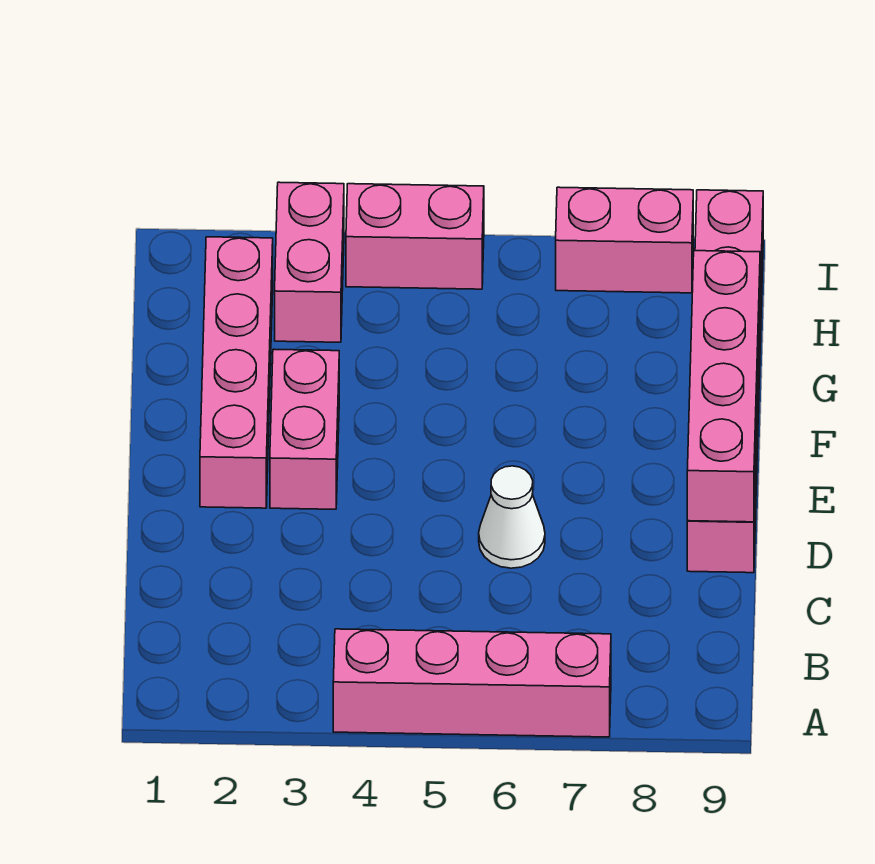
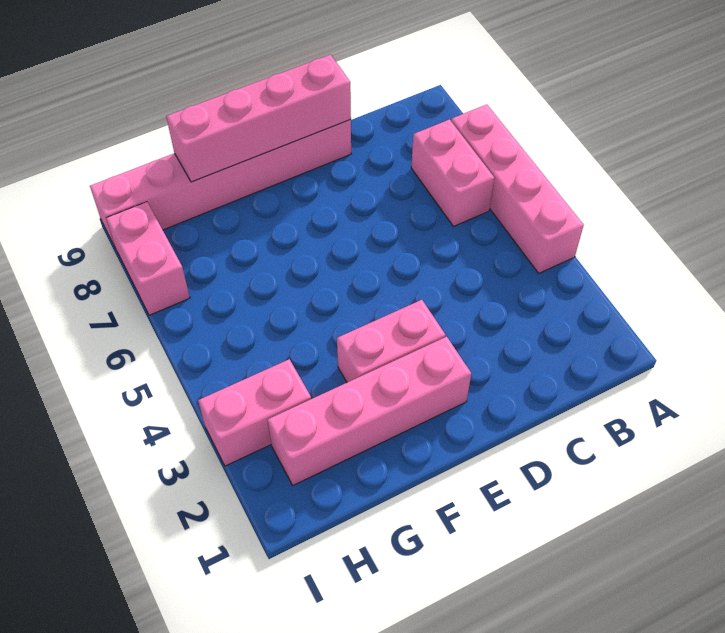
white cone D6 level 1 -> none
pink brick I4:I5 level 1 -> pink brick B6:B7 level 1

